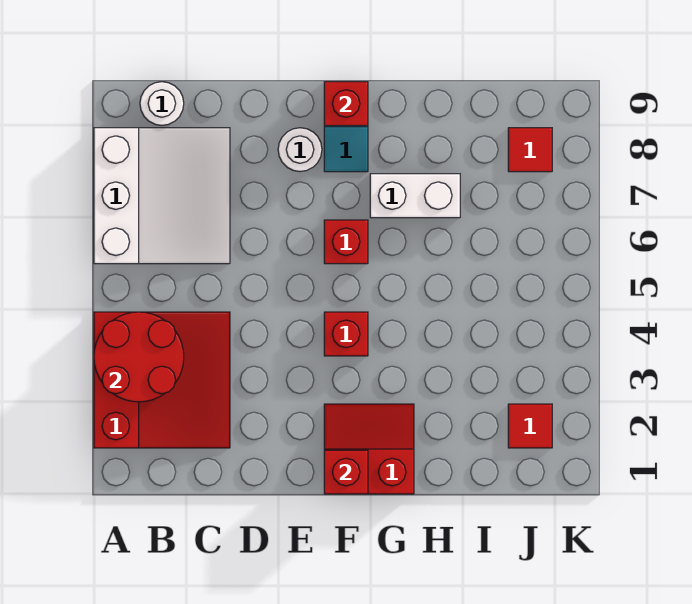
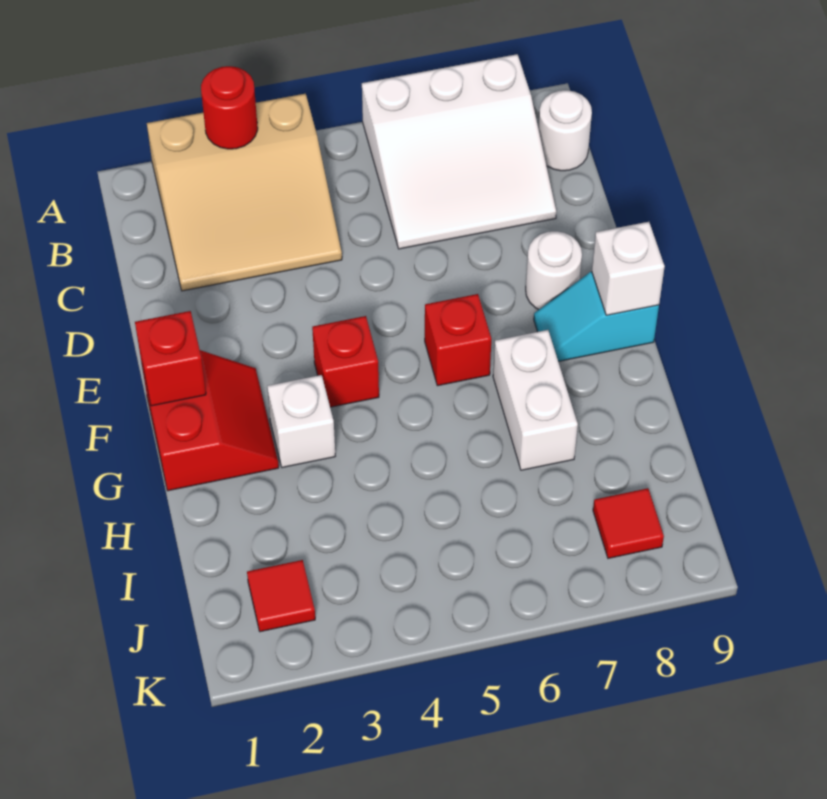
red slope A2:C4 level 1 top A -> tan slope A2:C4 level 1 top A
red round brick A3:B4 level 2 -> red round brick A3 level 2
red brick F9 level 2 -> white brick F9 level 2
none -> white brick G3 level 1

